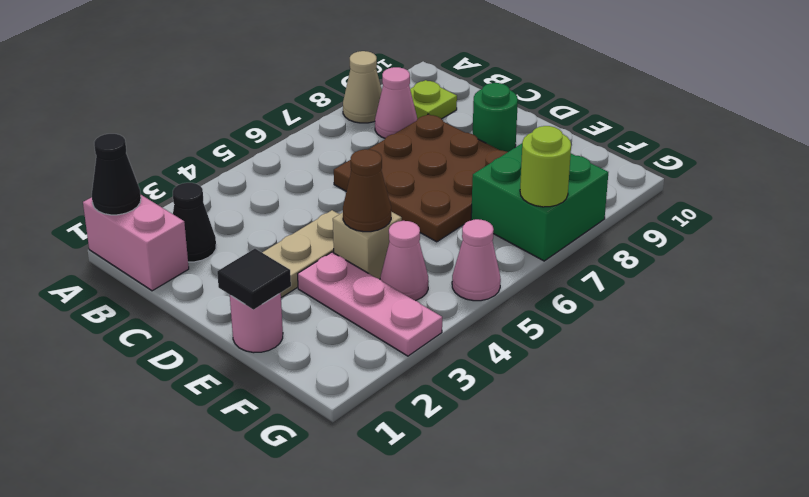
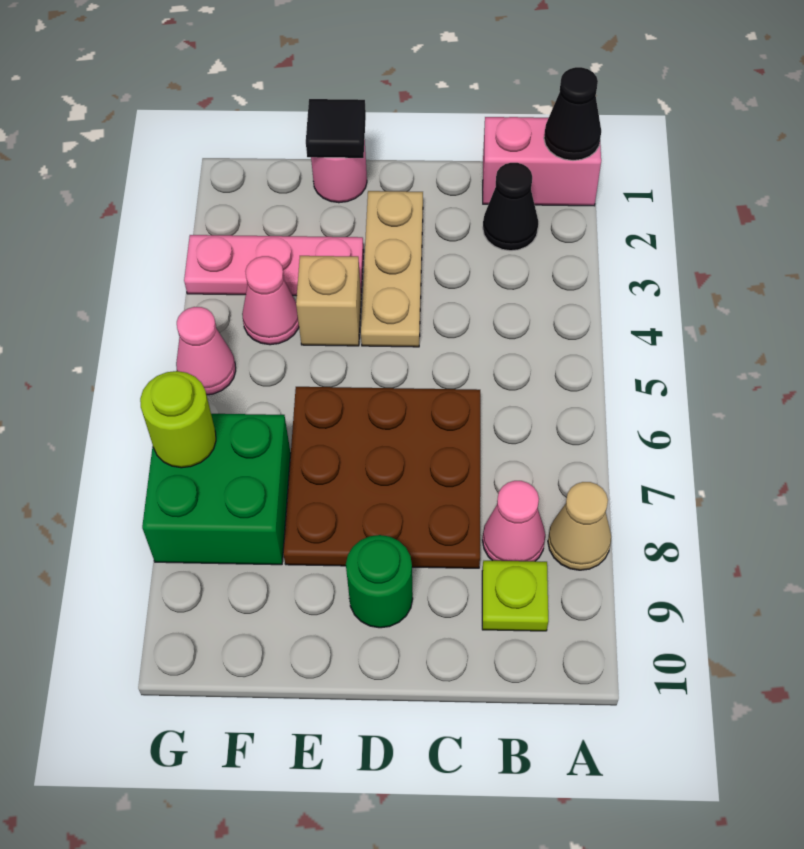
brown cone E4 level 2 -> none

